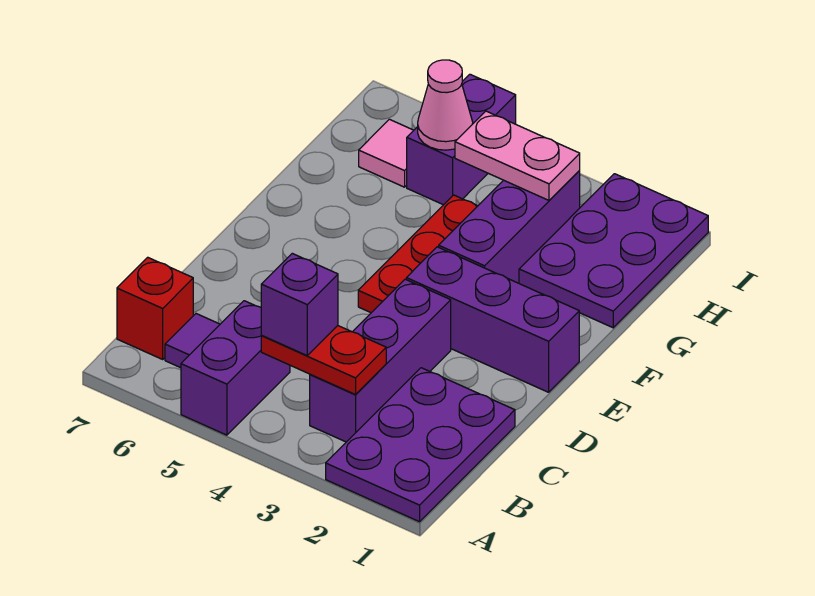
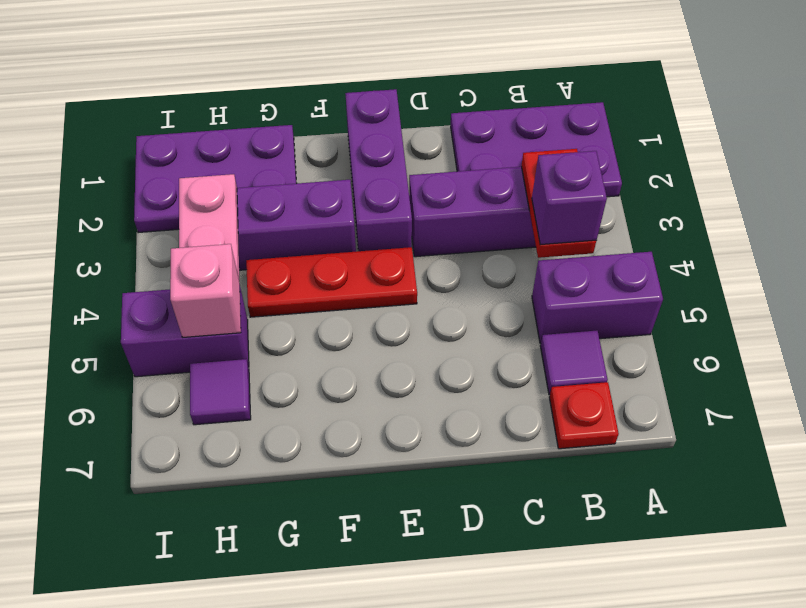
red brick B7 level 1 -> red plate B7 level 1
pink cone H5 level 2 -> pink brick H5 level 2
pink tile H6 level 1 -> purple tile H6 level 1

